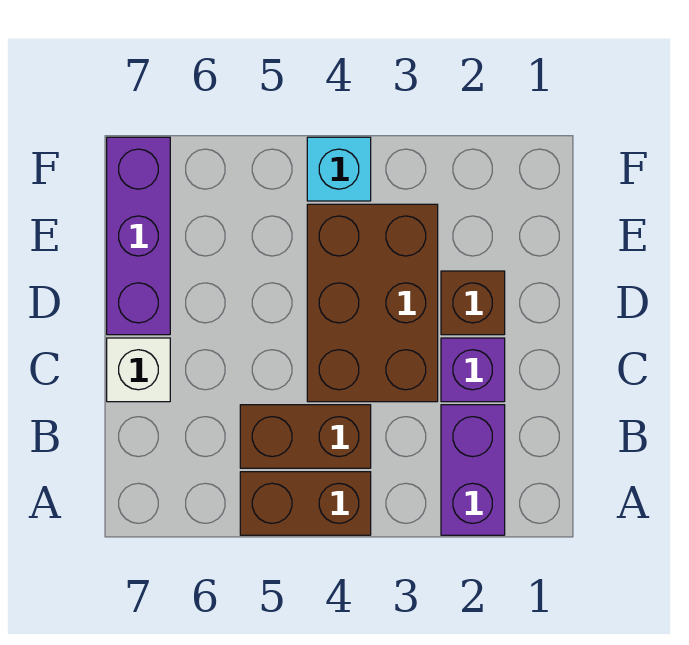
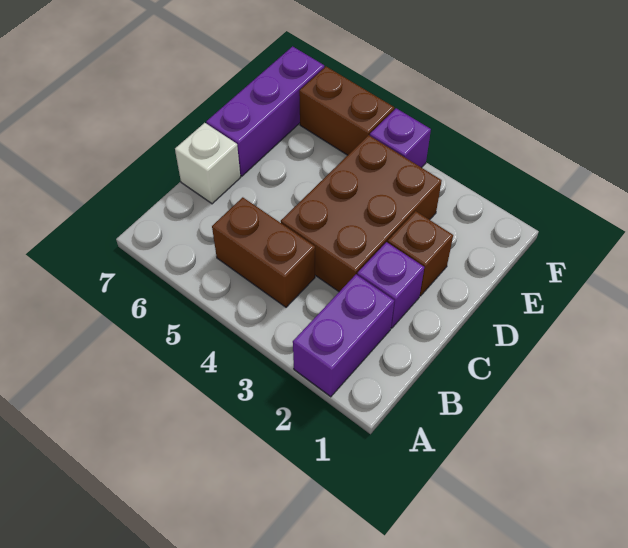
brown brick A4:A5 level 1 -> brown brick F5:F6 level 1
cyan brick F4 level 1 -> purple brick F4 level 1

